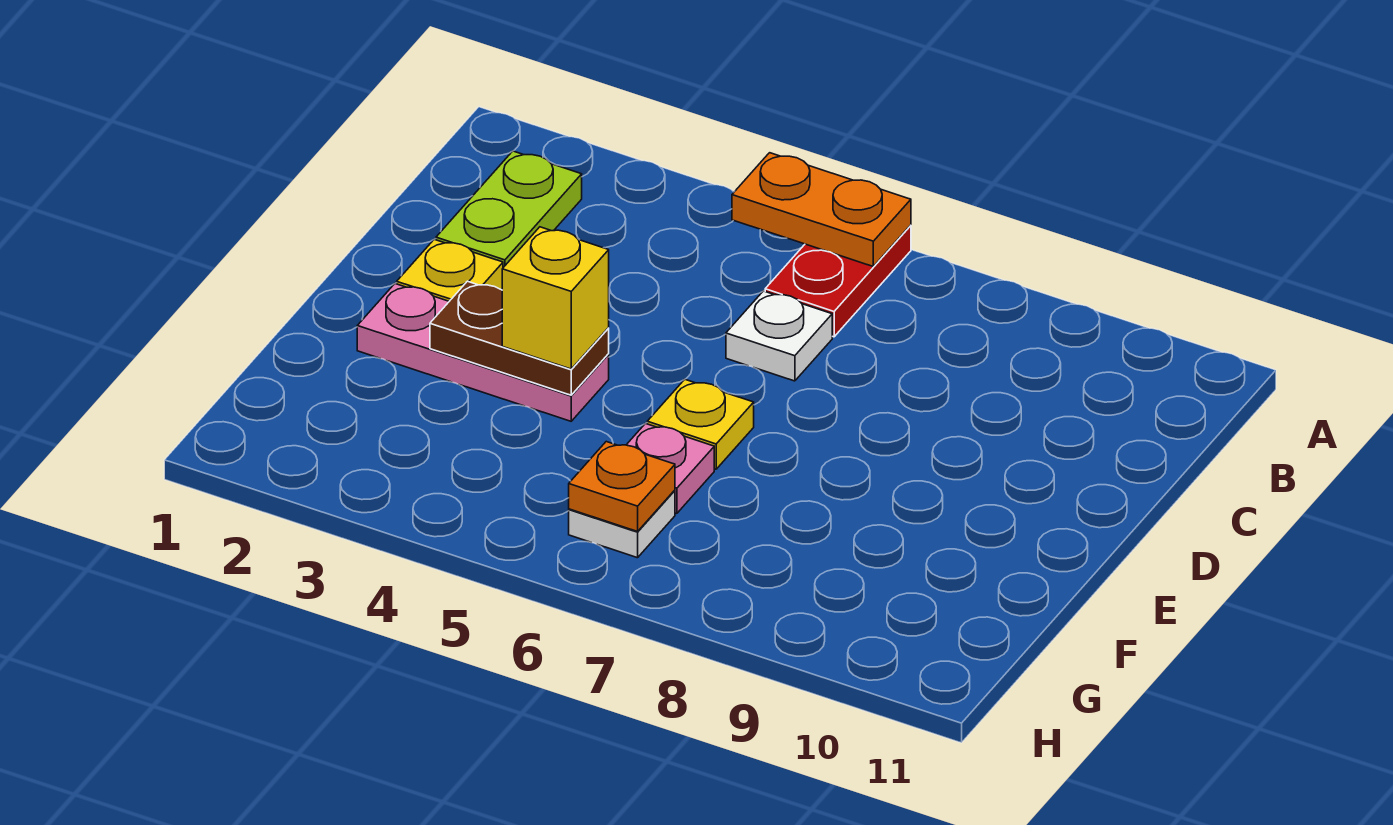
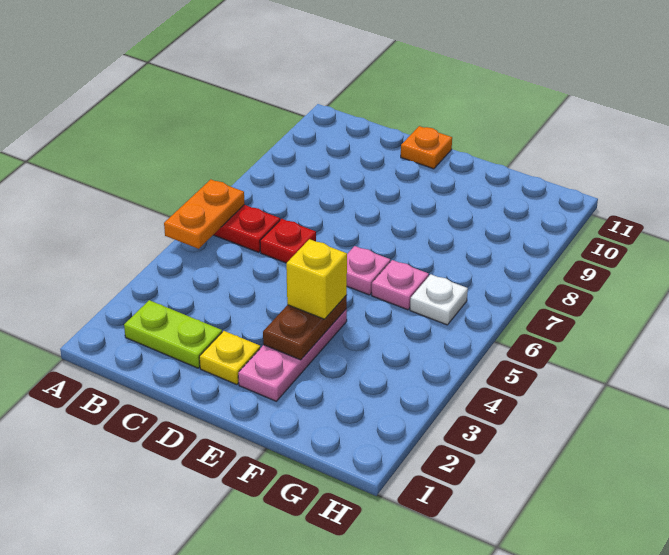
white plate C6 level 1 -> red plate C6 level 1
yellow plate E6 level 1 -> pink plate E6 level 1
orange plate G6 level 2 -> orange plate D11 level 1

